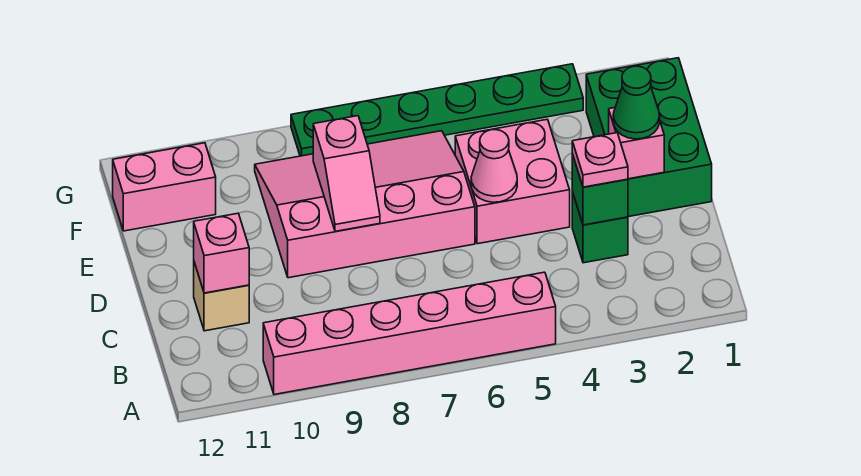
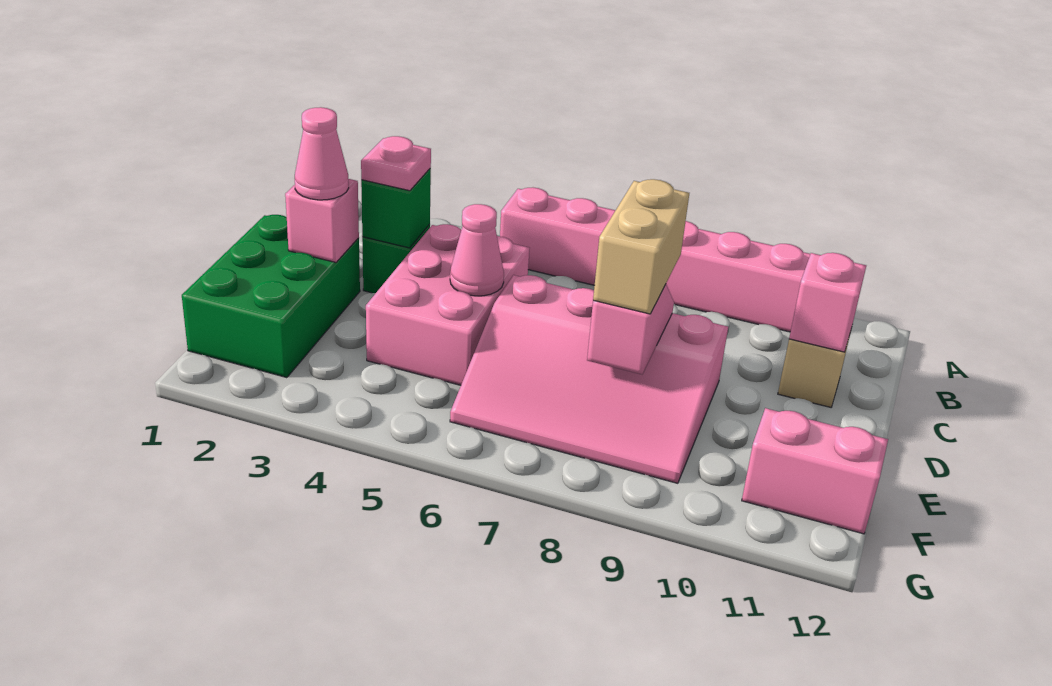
green cone D2 level 3 -> pink cone D2 level 3
pink brick D4:E5 level 1 -> pink brick C4:E5 level 1
none -> tan brick D8:E8 level 3
green plate G3:G8 level 1 -> none

